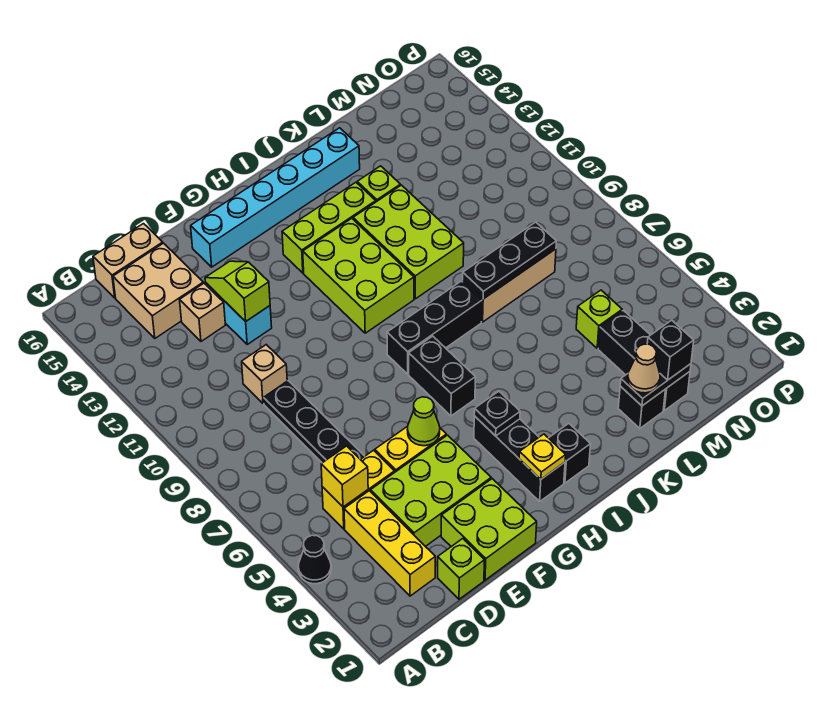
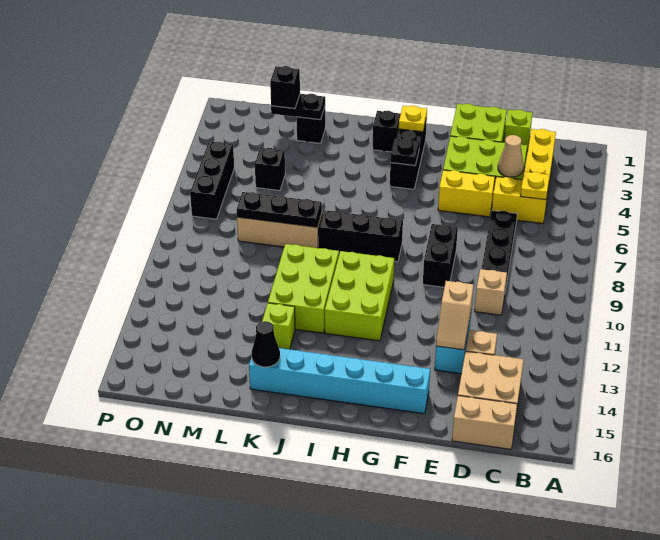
black cone A4 level 1 -> black cone K15 level 2
yellow brick C5 level 2 -> yellow plate C5 level 2
lime slope E12:E13 level 2 top 12 -> tan slope E12:E13 level 2 top 12
lime cone F5 level 2 -> none
black brick H6:H7 level 1 -> black brick F8:F9 level 1
lime brick H13:J13 level 1 -> none
tan cone L2 level 3 -> tan cone D4 level 2
black brick M2:M4 level 1 -> black brick O5:O7 level 1
lime brick M5 level 1 -> black brick M5 level 1

